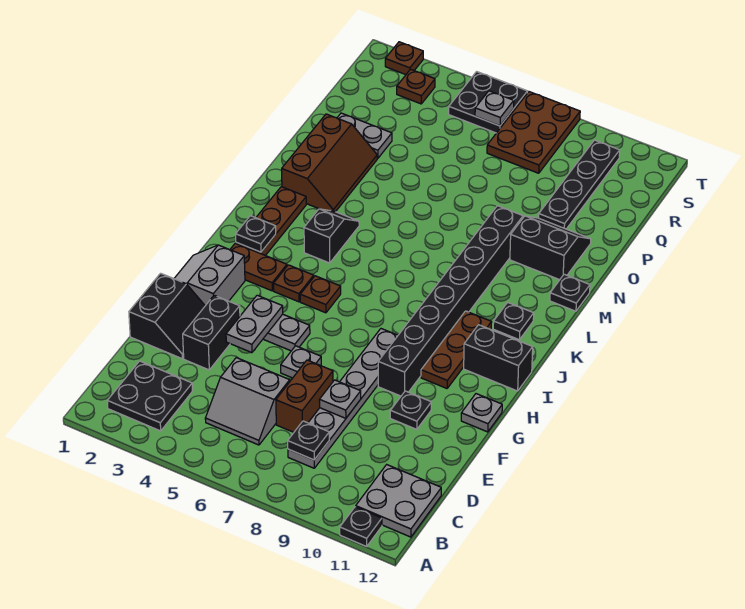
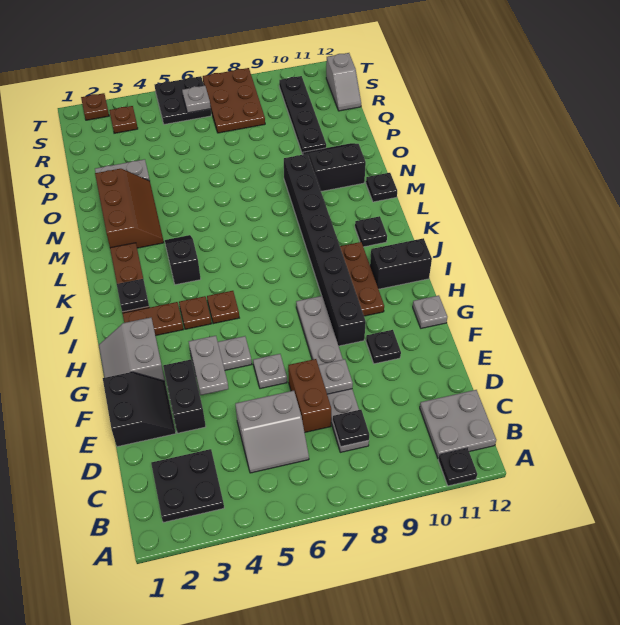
none -> grey slope R12:S12 level 1 top S

